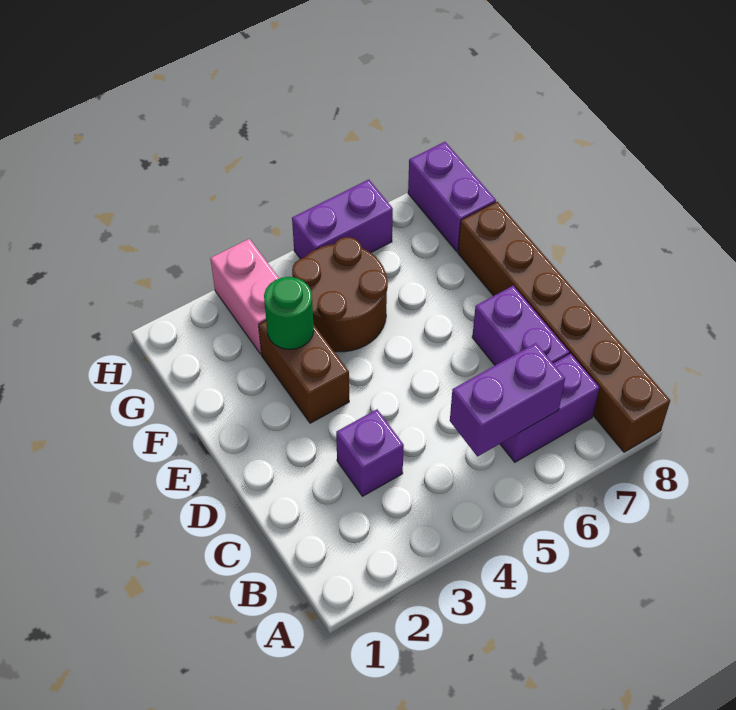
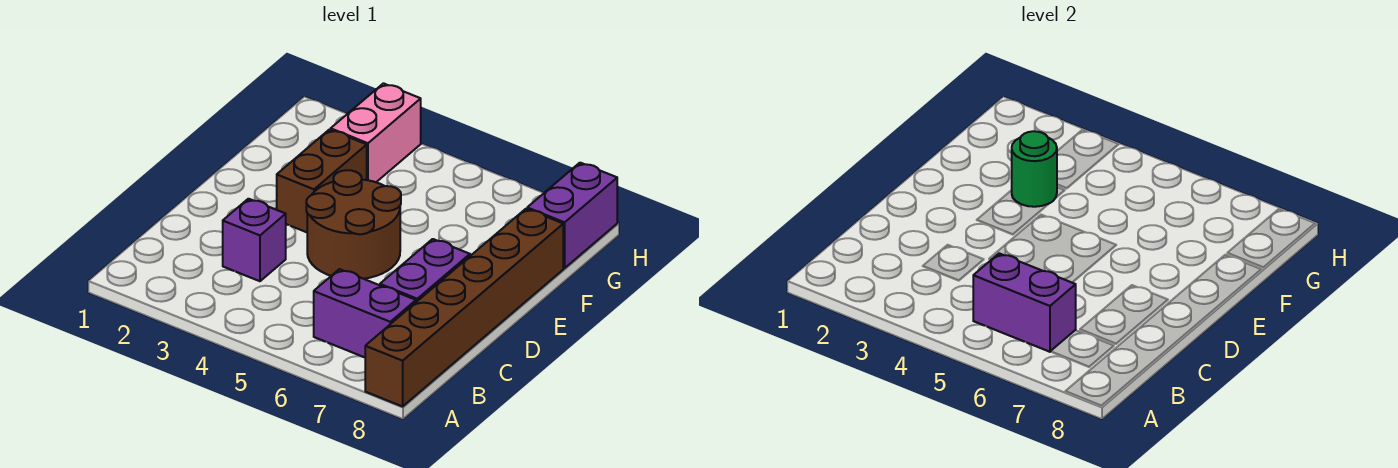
brown round brick F4:G5 level 1 -> brown round brick D4:E5 level 1
purple brick H5:H6 level 1 -> none

